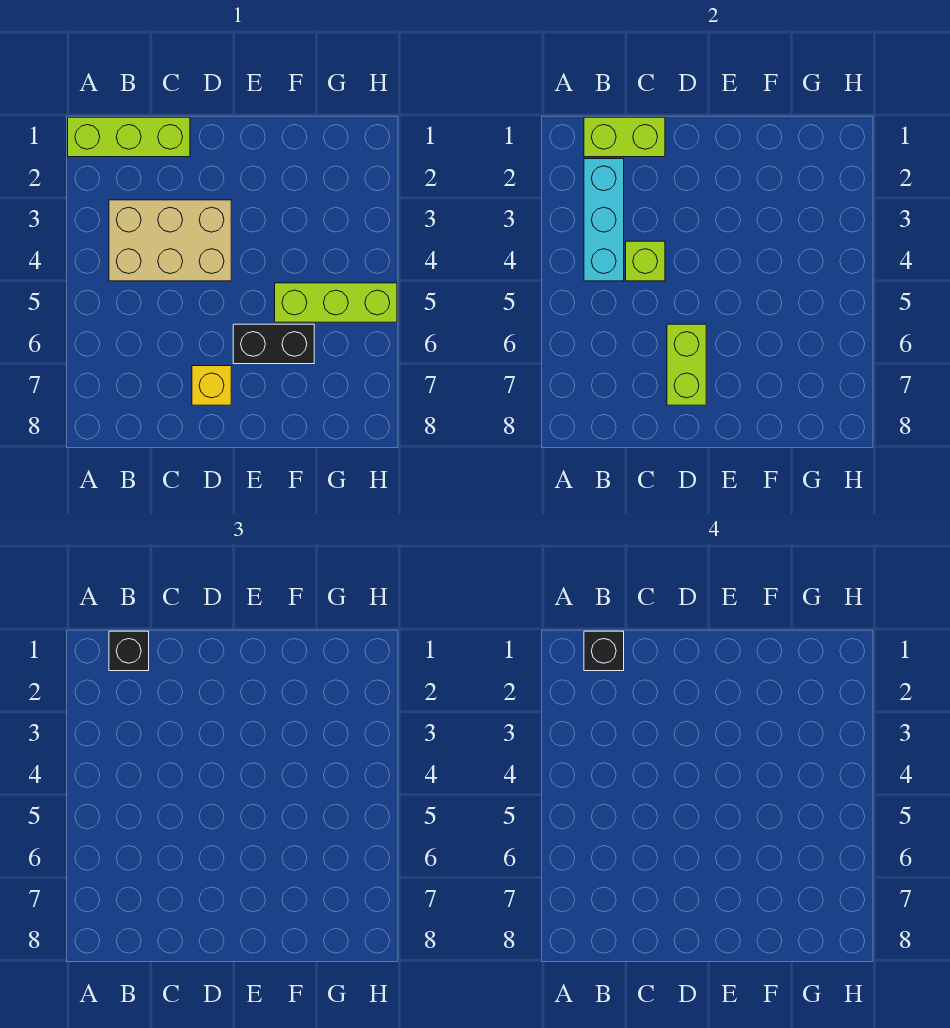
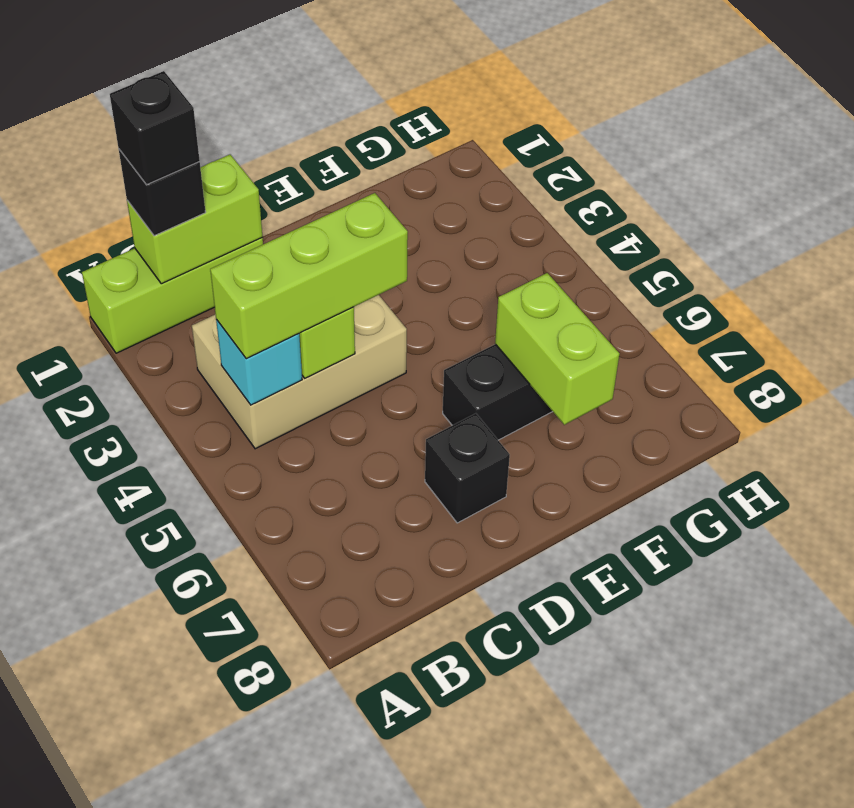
cyan brick B2:B4 level 2 -> cyan brick B4 level 2
lime brick D6:D7 level 2 -> lime brick F6:F7 level 2
yellow brick D7 level 1 -> black brick D7 level 1
lime brick F5:H5 level 1 -> lime brick B4:D4 level 3

